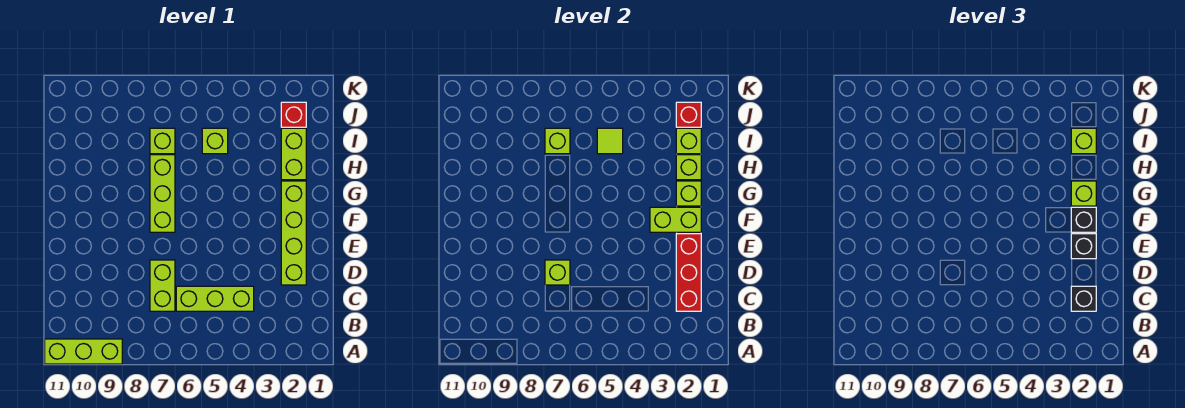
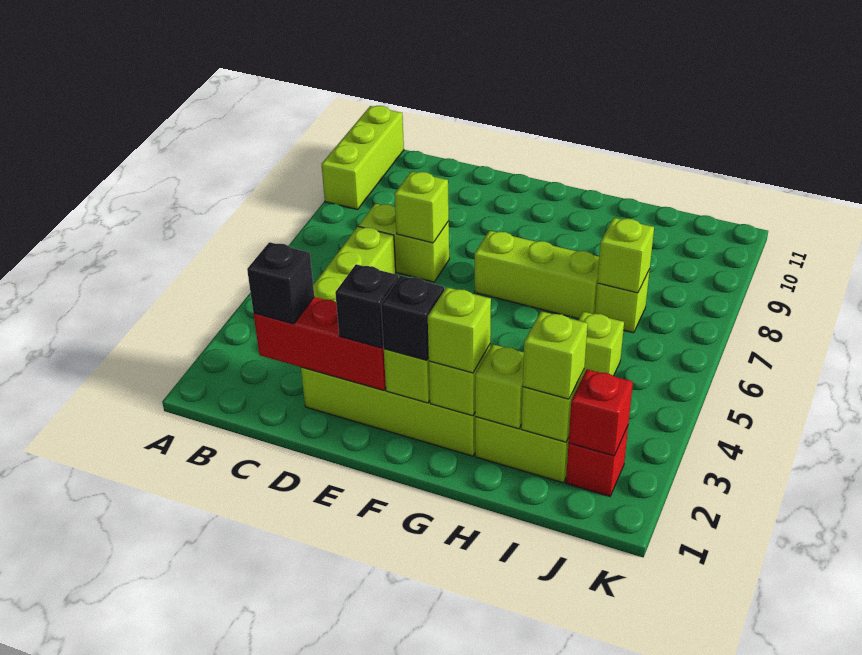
lime tile I5 level 2 -> none

